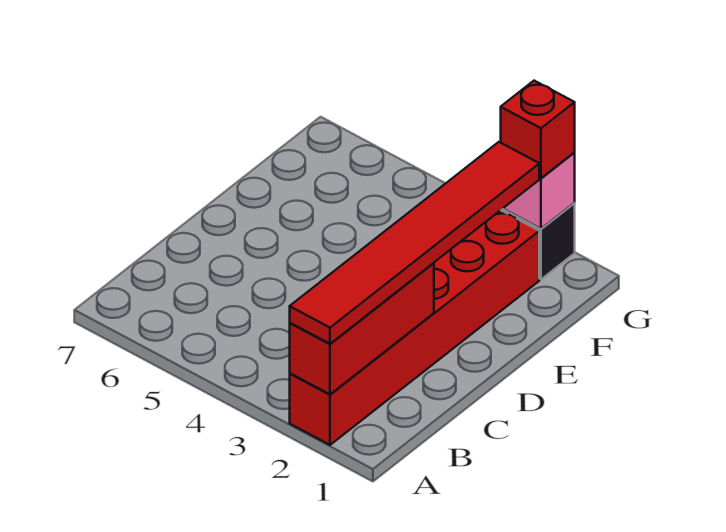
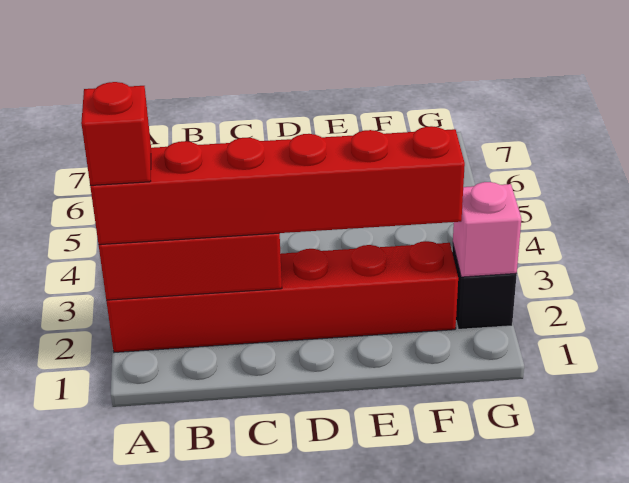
red tile A2:F2 level 3 -> red brick A2:F2 level 3
red brick G2 level 3 -> red brick A2 level 4

